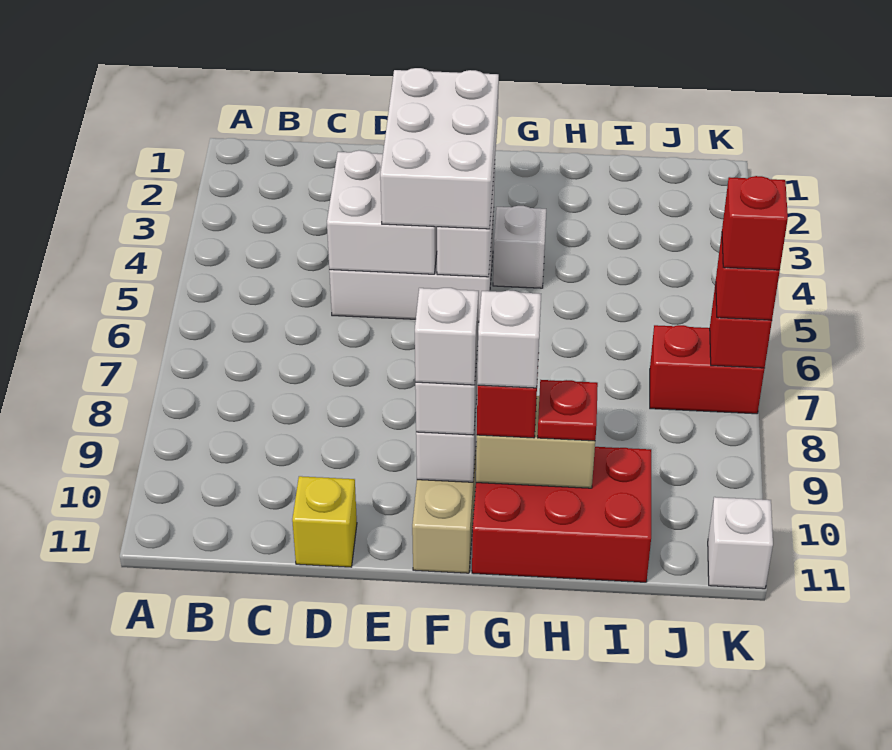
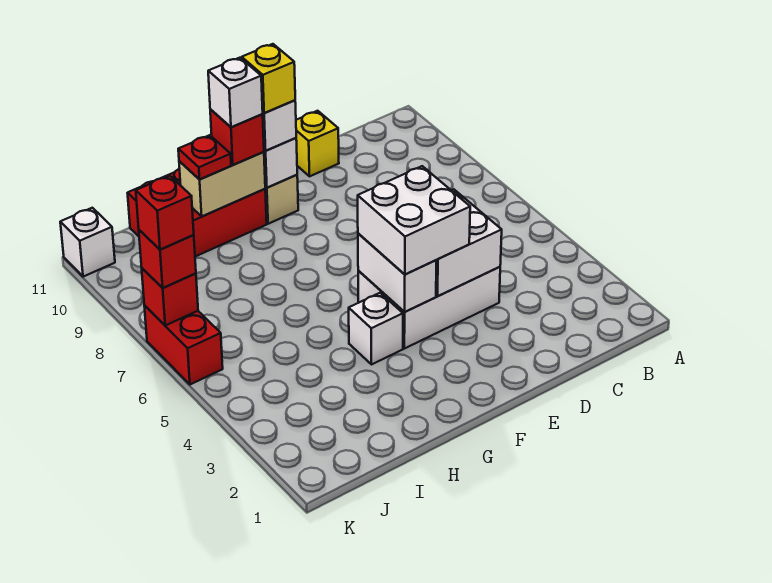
white brick E3:F5 level 3 -> white brick E4:F5 level 3
white brick F10 level 4 -> yellow brick F10 level 4
red brick J7:K7 level 1 -> red brick K6:K7 level 1

